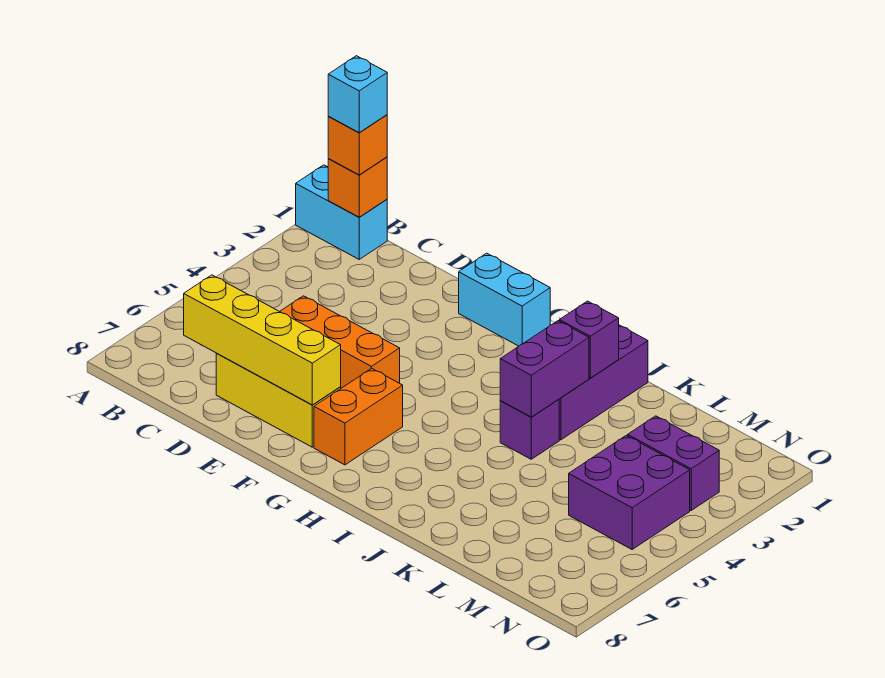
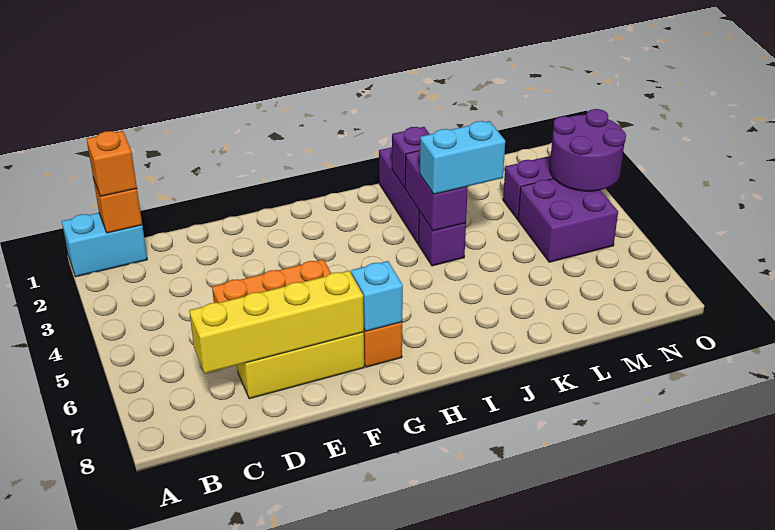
cyan brick B1 level 4 -> cyan brick G7 level 2
cyan brick F1:G1 level 1 -> cyan brick J4:K4 level 3
none -> purple round brick N3:O4 level 2

